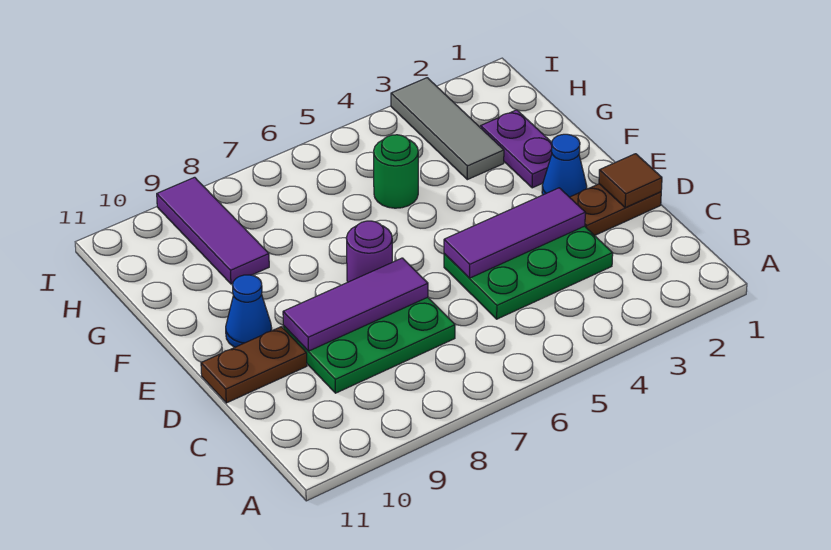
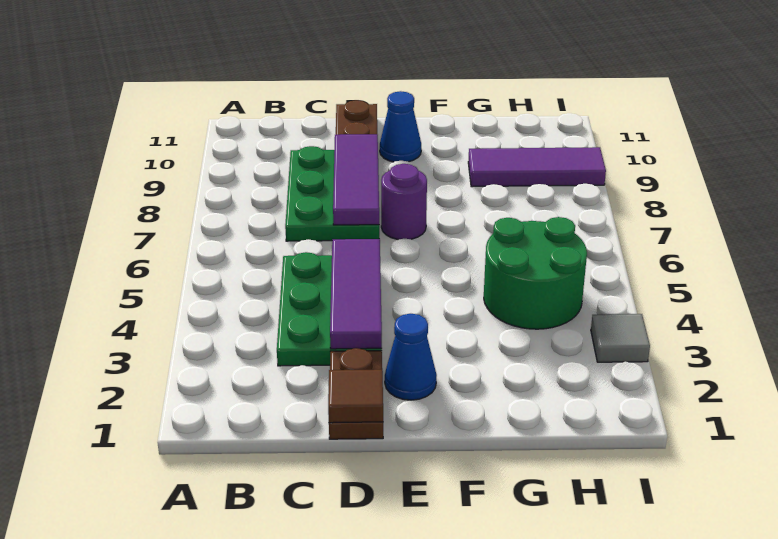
purple plate F2:G2 level 1 -> none
grey tile G3:I3 level 1 -> grey tile I3 level 1
green round brick G5 level 1 -> green round brick G4:H5 level 1

